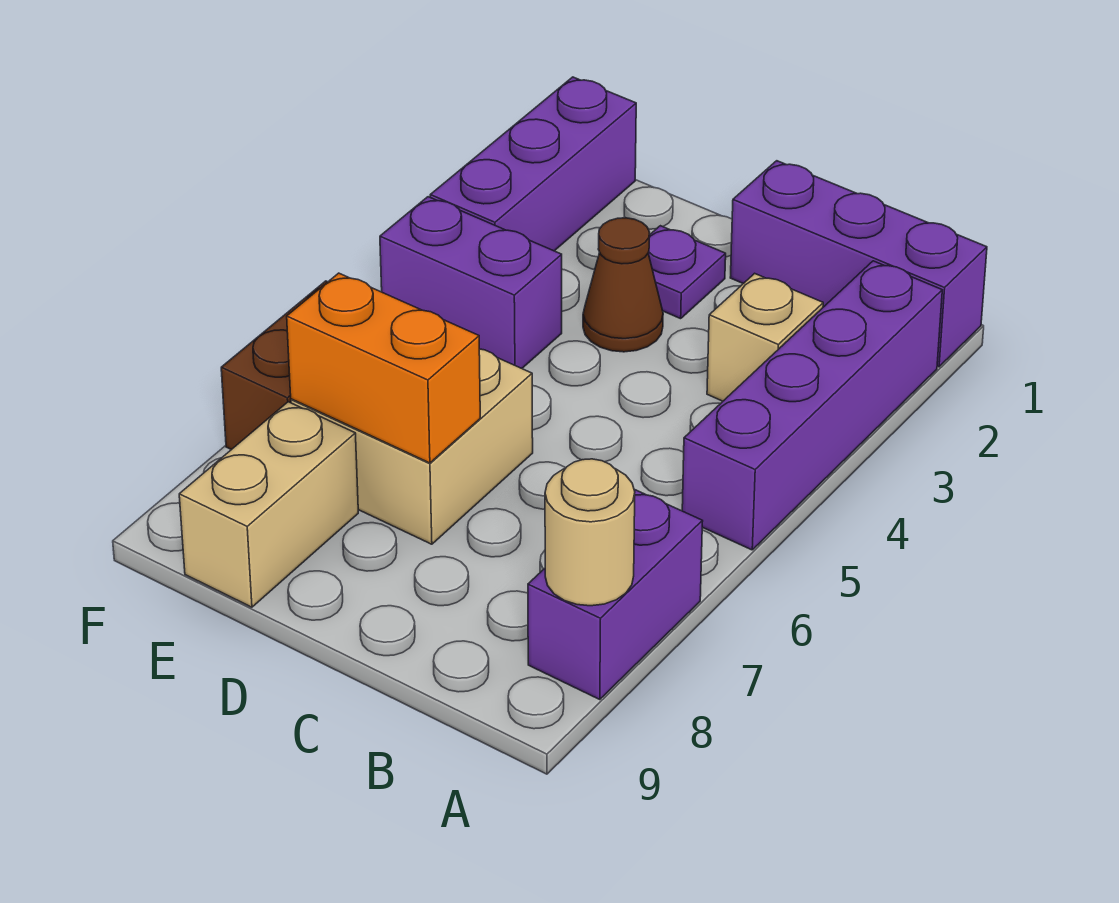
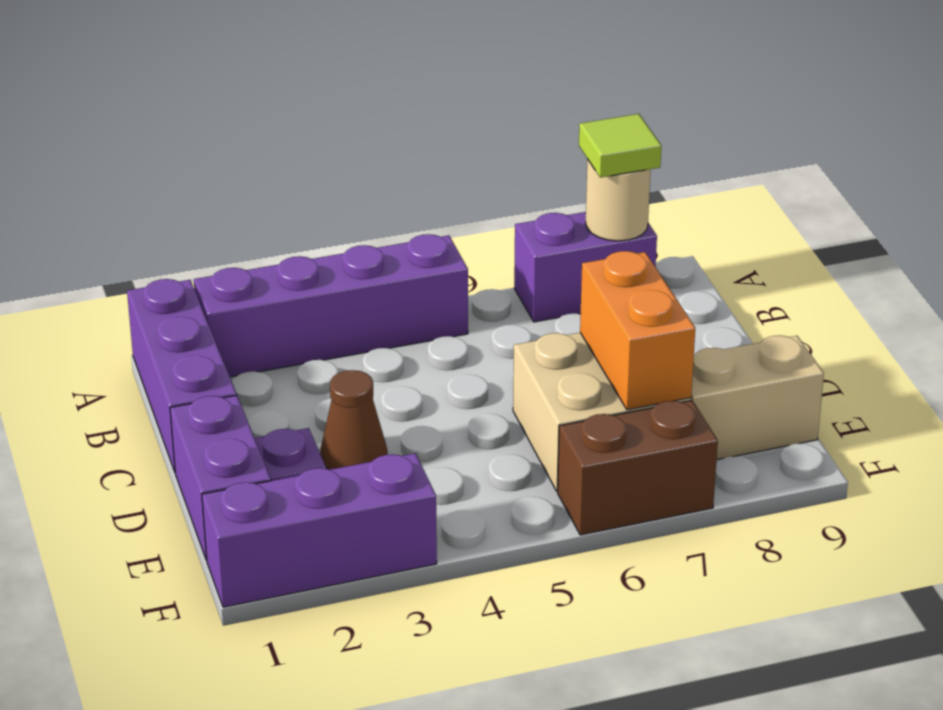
none -> lime tile A8 level 3
tan brick B3 level 1 -> none
purple brick E4:F4 level 1 -> purple brick D1:E1 level 1

